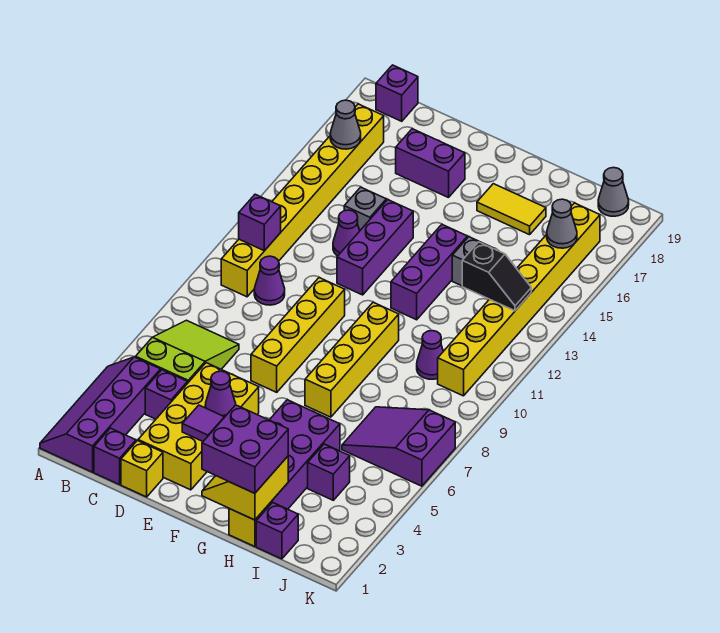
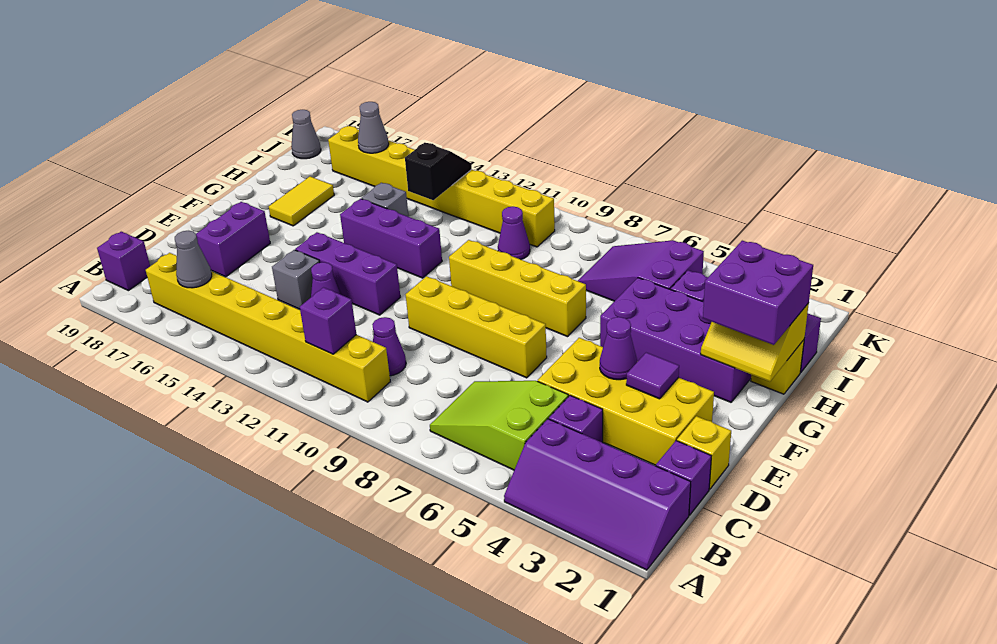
purple slope I6:K7 level 1 top K -> purple slope I5:J7 level 1 top 5

